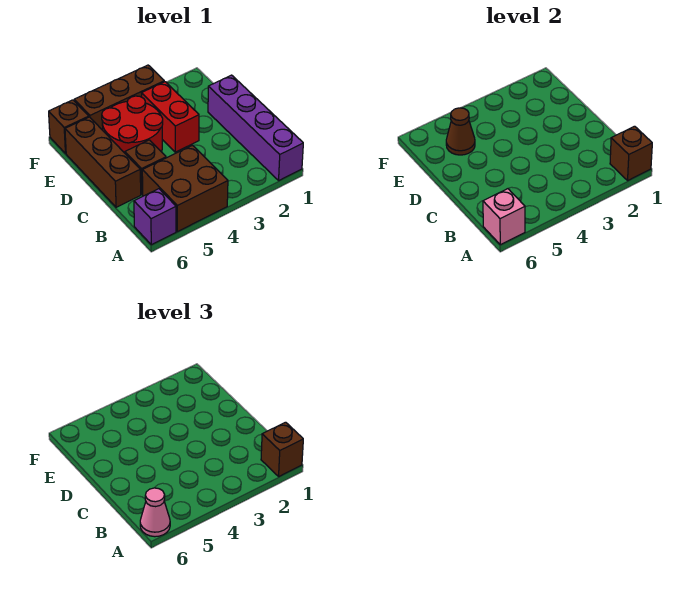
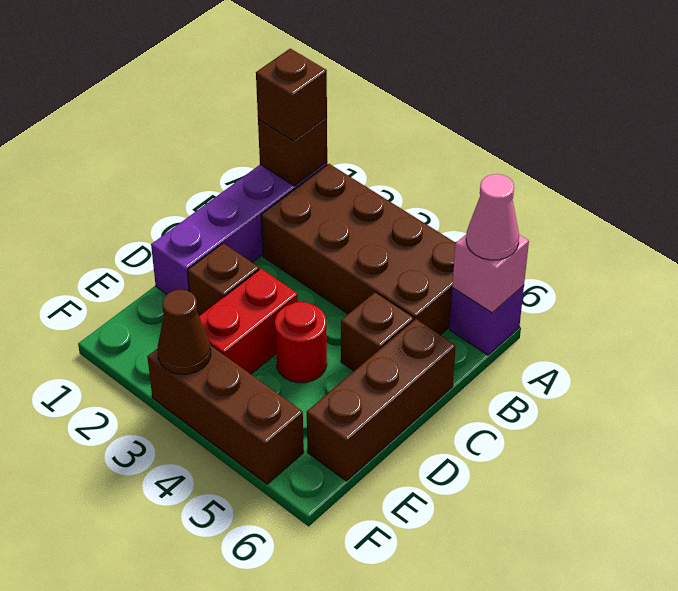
brown brick A4:B5 level 1 -> brown brick A2:B5 level 1
red round brick D4:E5 level 1 -> red round brick D4 level 1
brown cone E5 level 2 -> brown cone F3 level 2
brown brick F6 level 1 -> brown brick D2 level 1

